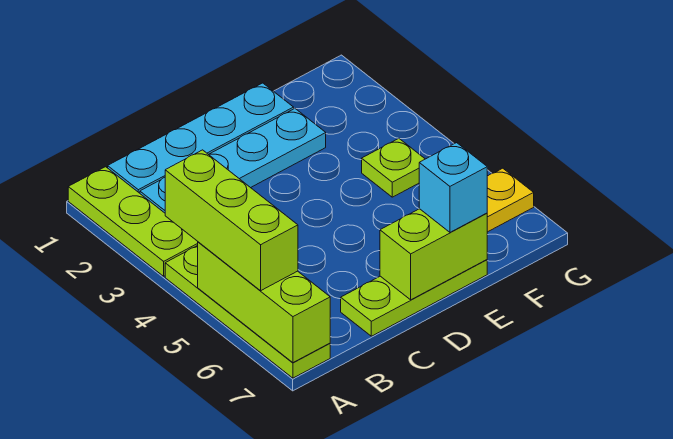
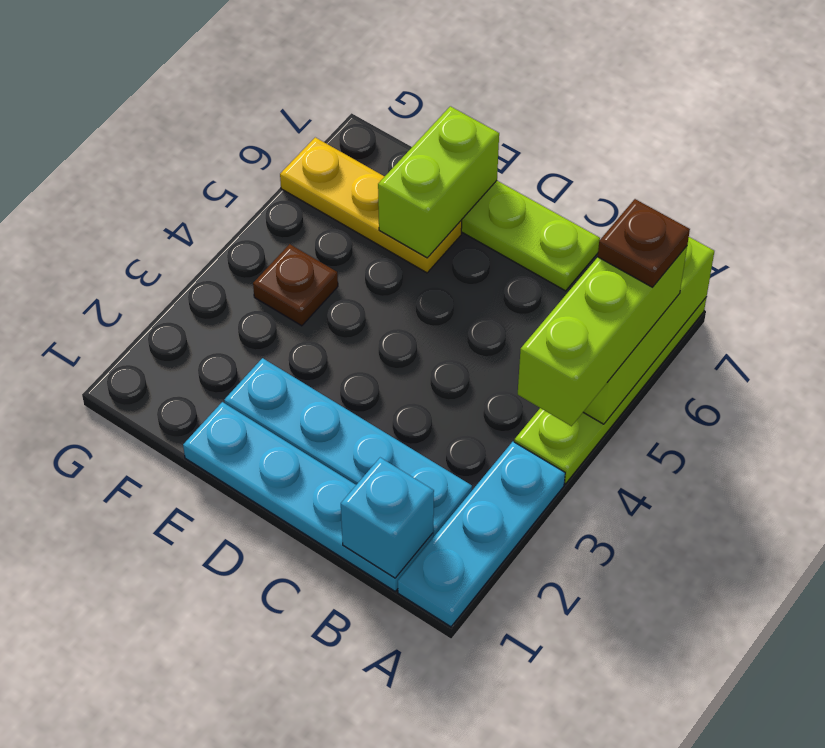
lime plate A1:A3 level 1 -> cyan plate A1:A3 level 1
none -> brown plate A6 level 4
lime brick D7:E7 level 2 -> lime brick E6:E7 level 2
cyan brick E7 level 3 -> cyan brick B1 level 2
lime plate F4 level 1 -> brown plate F4 level 1

